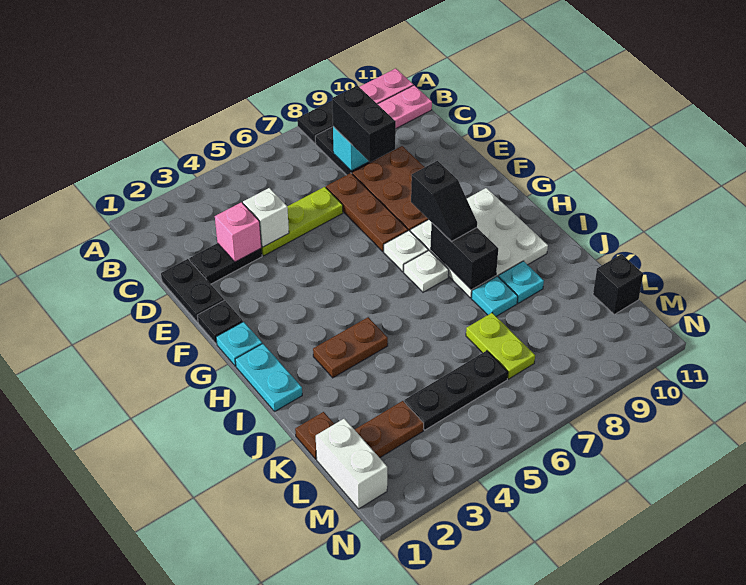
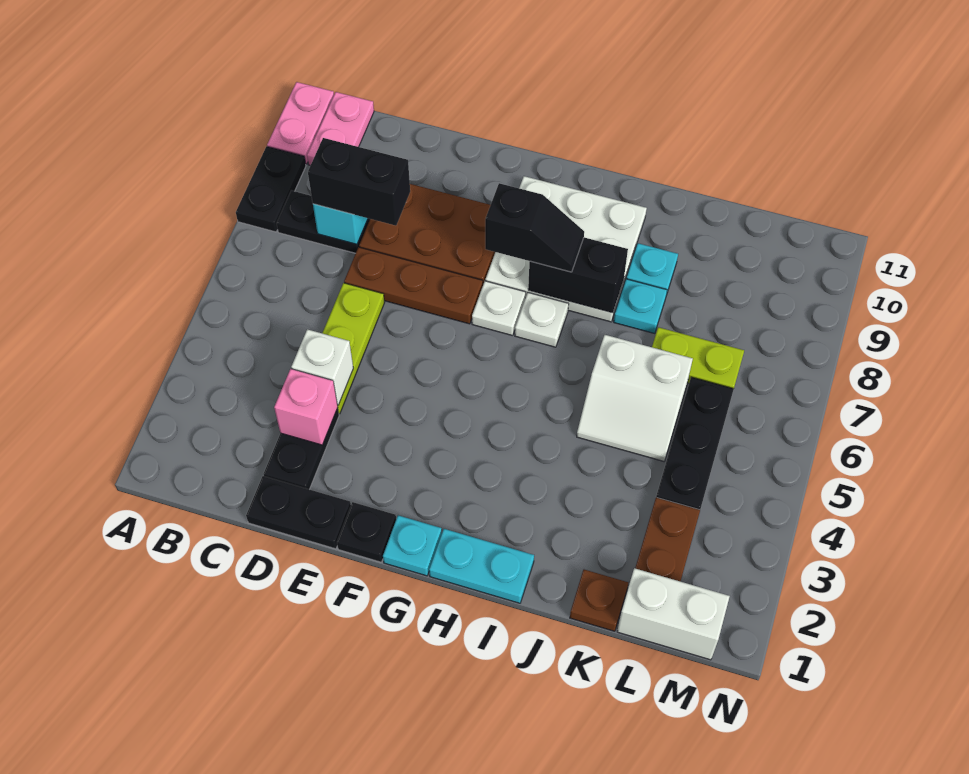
brown plate I3:I4 level 1 -> none
none -> white slope J5:K6 level 1 top 6
black brick L11 level 1 -> none

